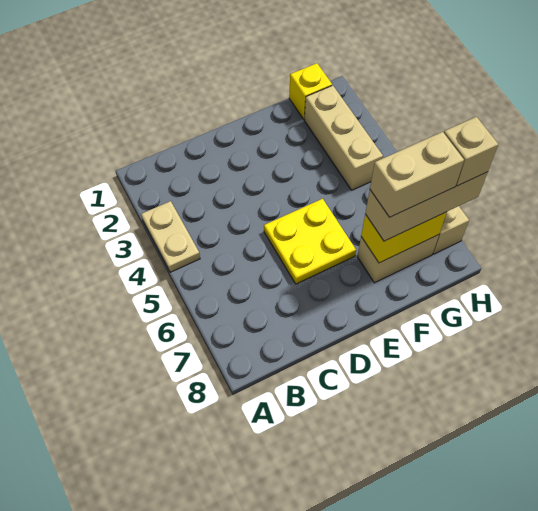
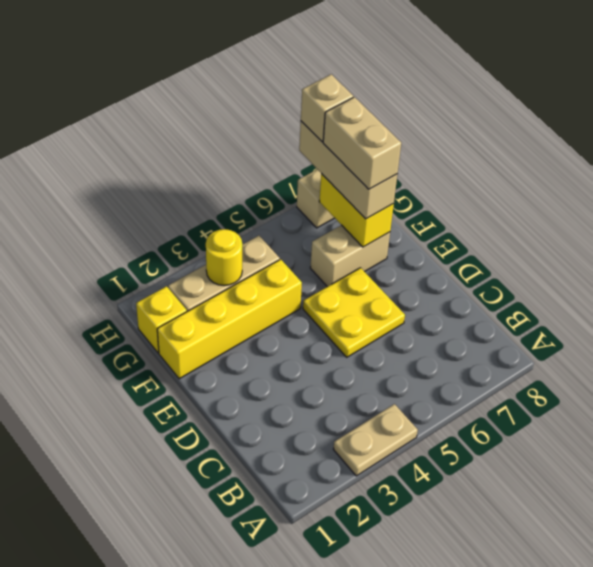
none -> yellow brick F1:F4 level 1
tan brick F7:G7 level 1 -> tan brick F6:F7 level 1
none -> yellow round brick G3 level 2

